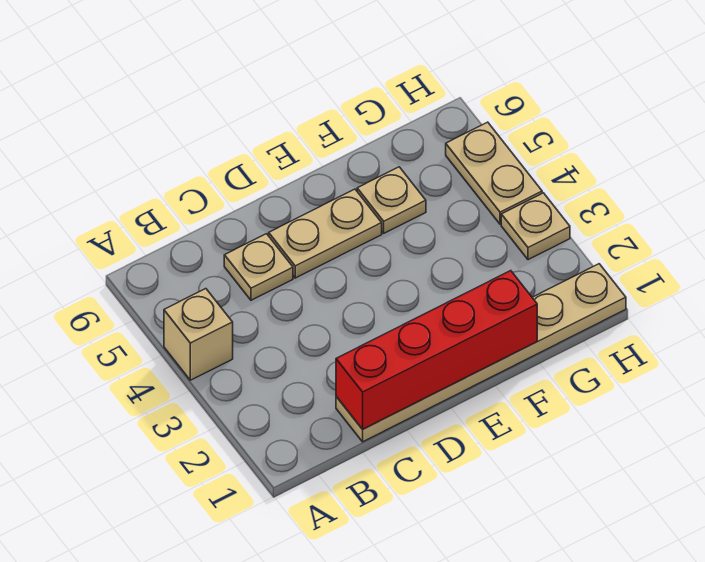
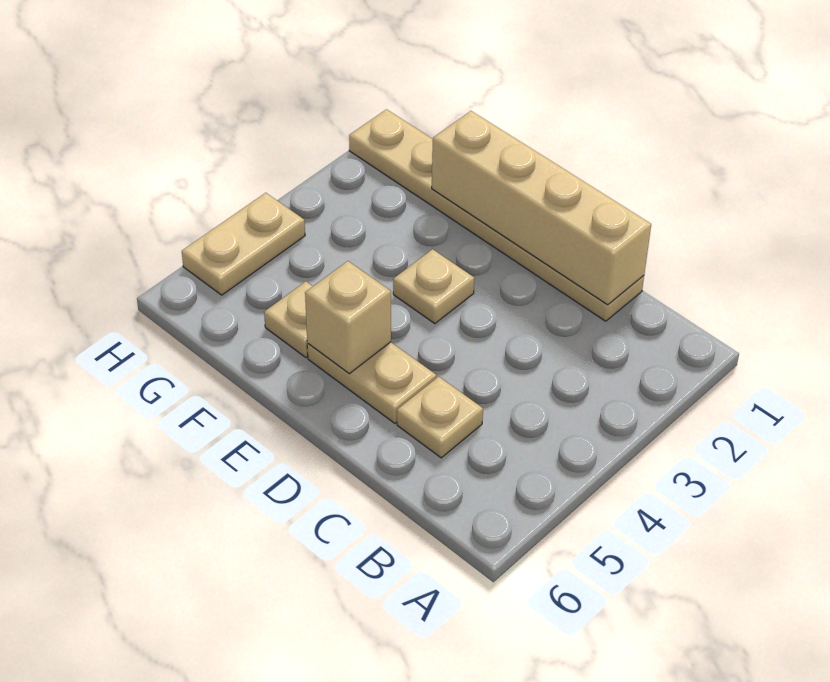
tan brick A4 level 1 -> tan brick E5 level 2
red brick C1:F1 level 2 -> tan brick C1:F1 level 2
tan plate H3 level 1 -> tan plate E3 level 1

